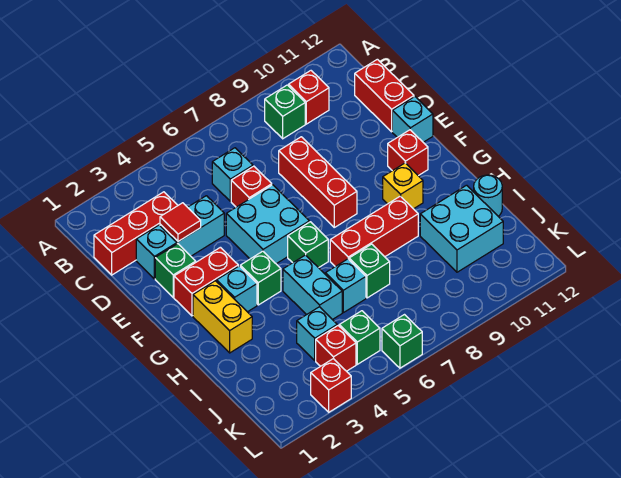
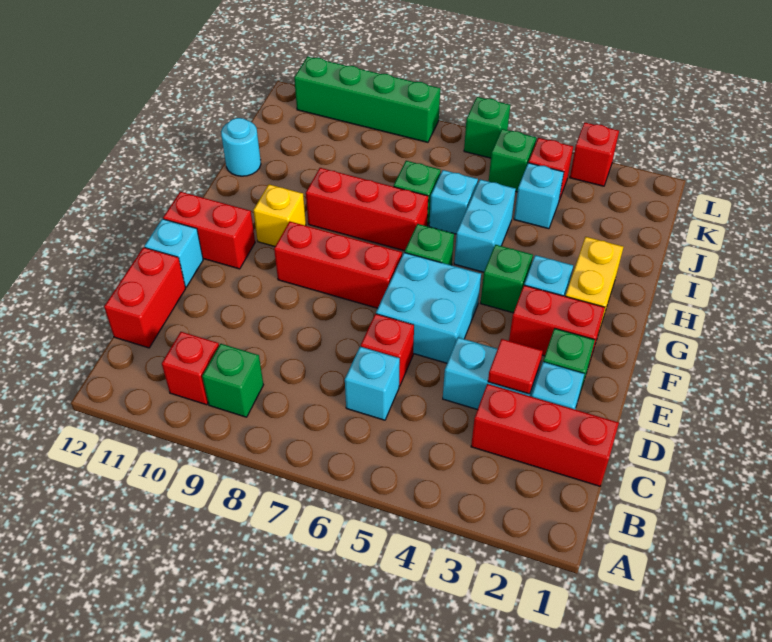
red brick D8:F8 level 1 -> red brick F7:F9 level 1
red brick F11 level 1 -> red brick F11:F12 level 1
cyan brick I10:J11 level 1 -> none
none -> green brick L8:L11 level 1

